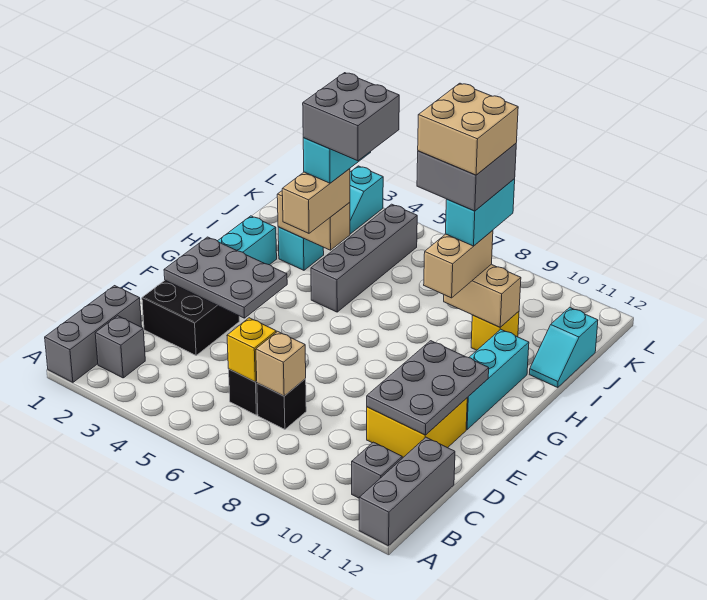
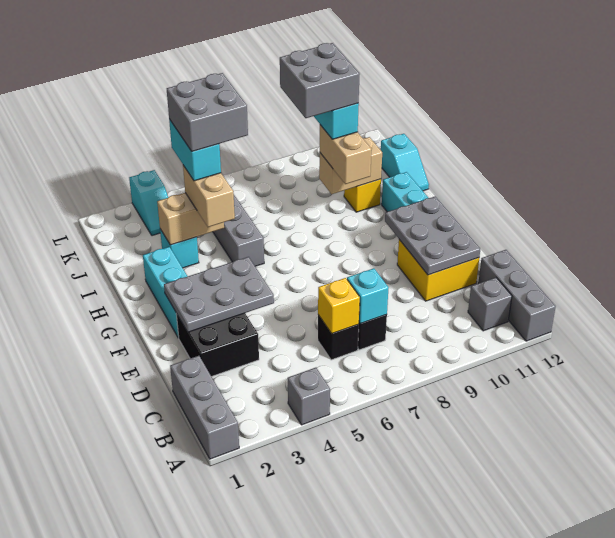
grey brick B2 level 1 -> grey brick A4 level 1
tan brick C7 level 2 -> cyan brick C7 level 2
tan brick I8:J9 level 6 -> none

